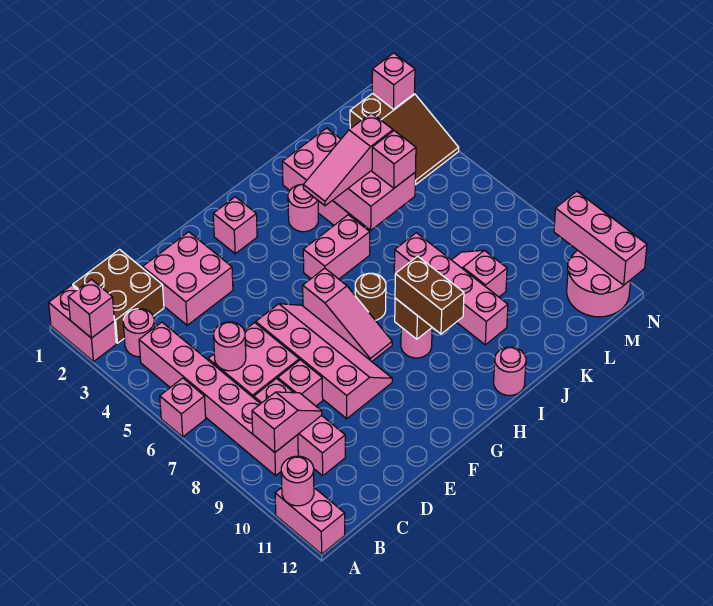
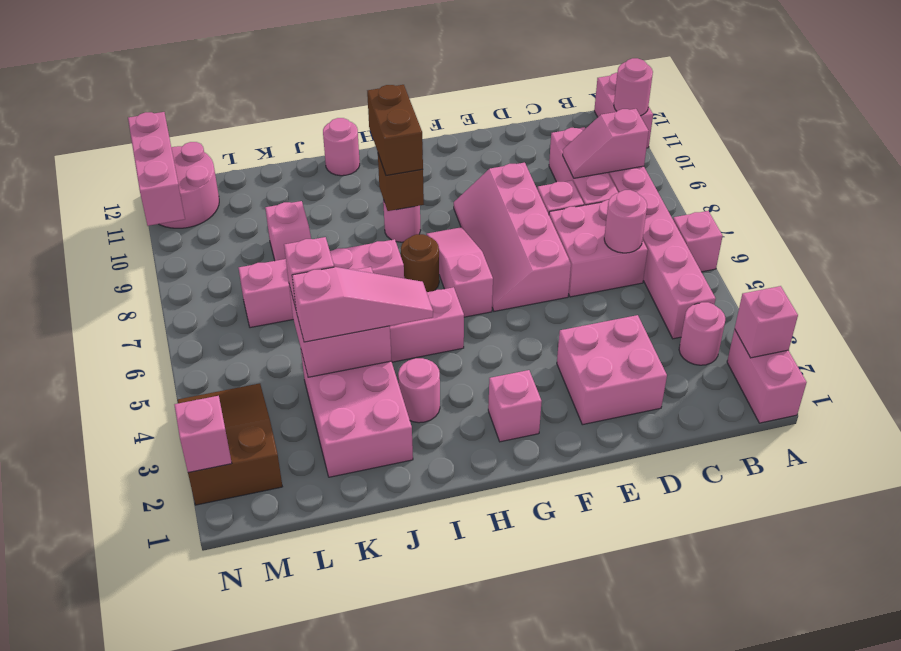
brown brick B1:C2 level 1 -> none
pink brick J7:J10 level 1 -> pink brick I7:L7 level 1

